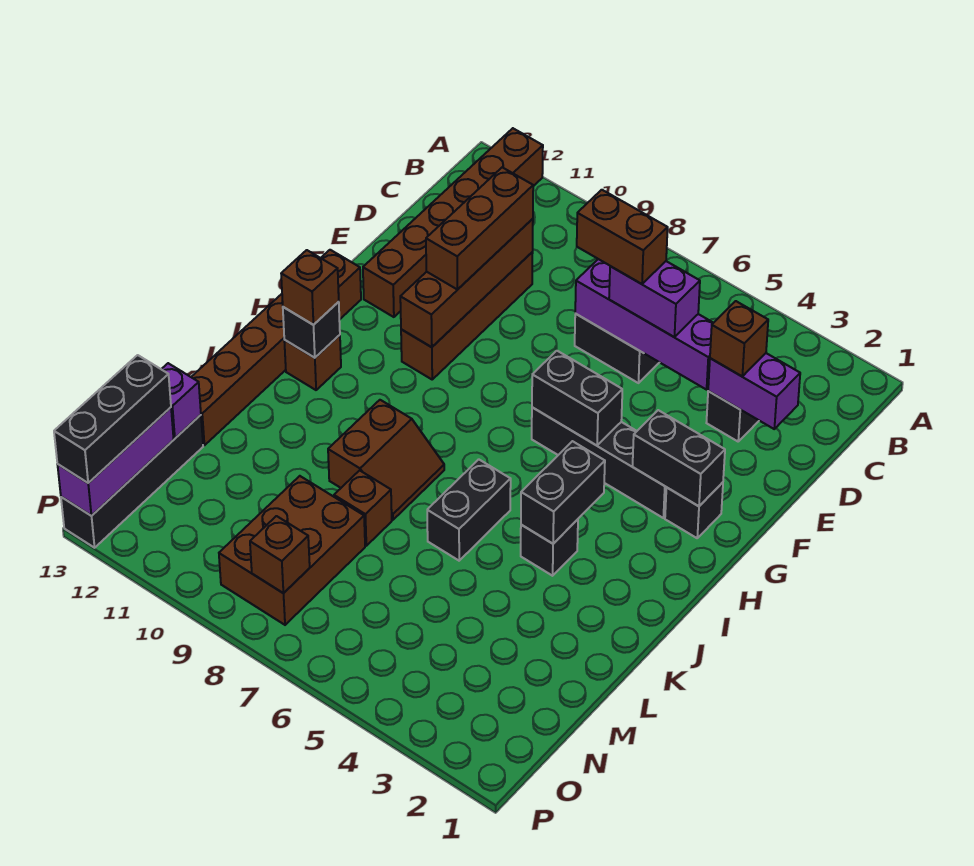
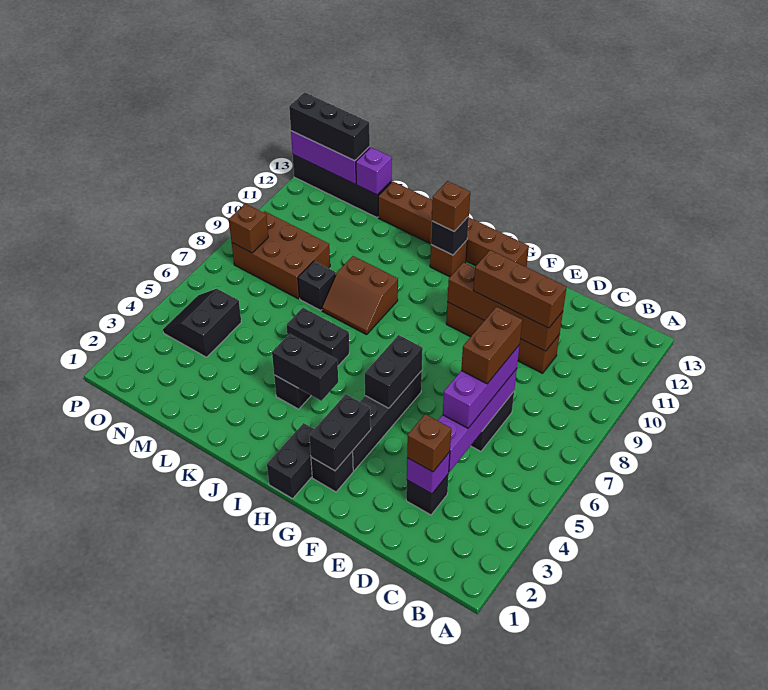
brown brick A12:F12 level 1 -> none
purple brick D2:D3 level 2 -> purple brick D3 level 2
purple brick D5:D6 level 3 -> purple brick D5:D7 level 3
none -> black brick H1:H2 level 1
brown brick L8 level 1 -> black brick L8 level 1
none -> black slope N4:O5 level 1 top N

